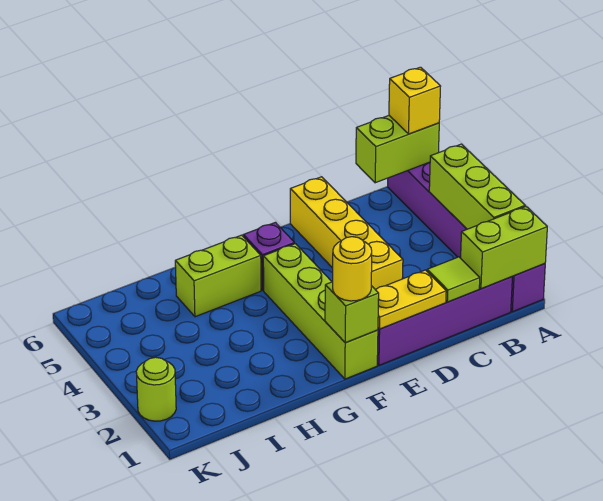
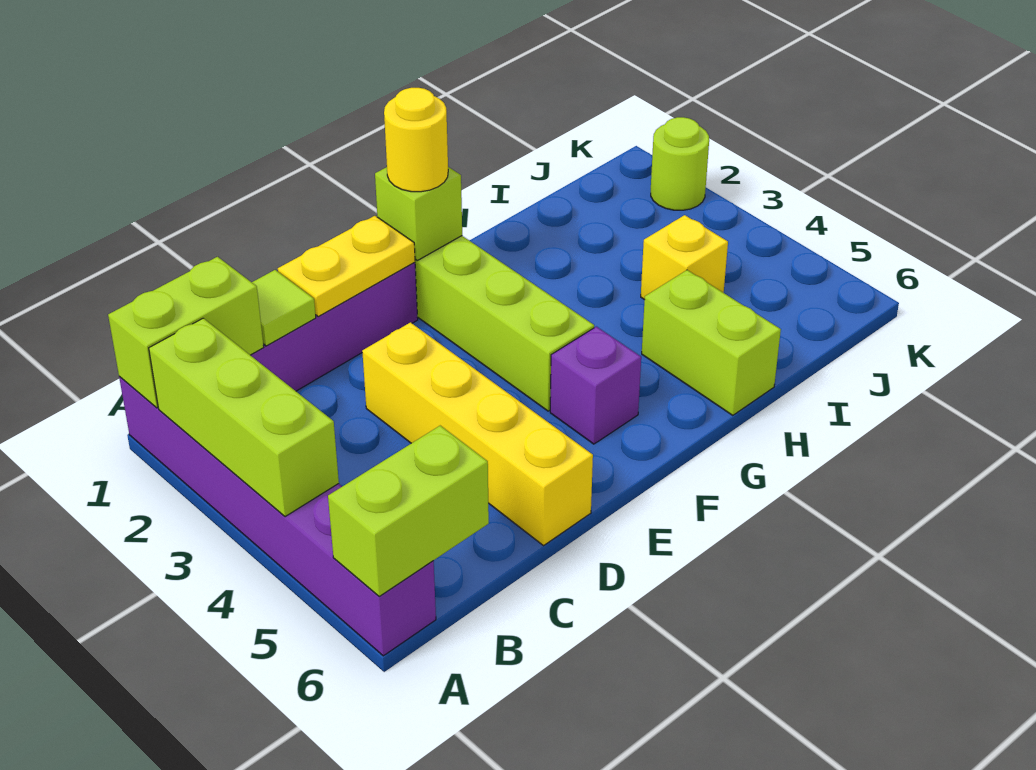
yellow brick A6 level 3 -> yellow brick I4 level 1
lime brick G5:H5 level 1 -> lime brick H5:H6 level 1

